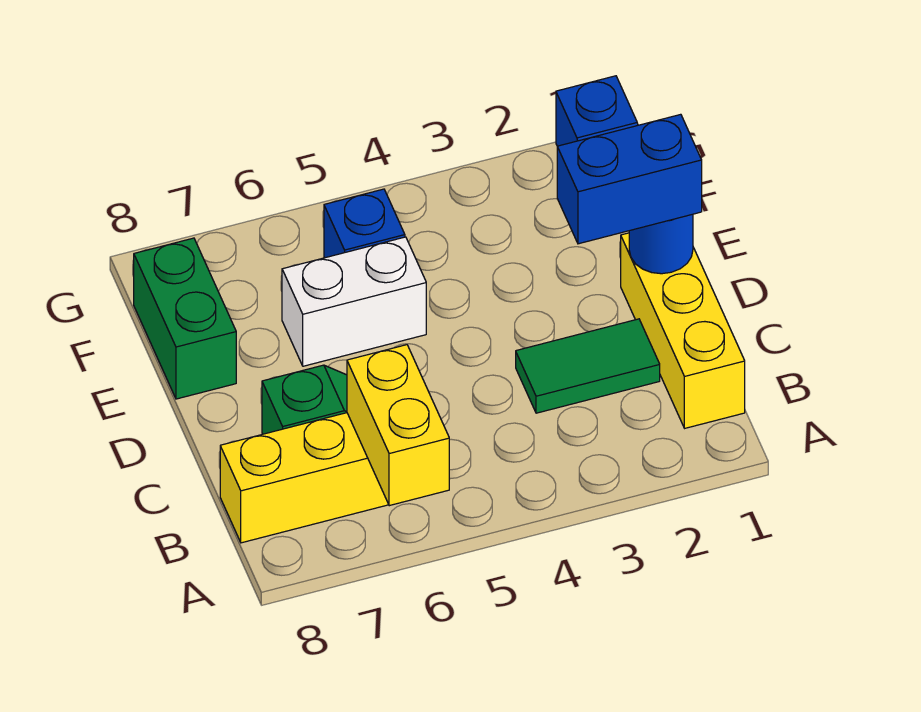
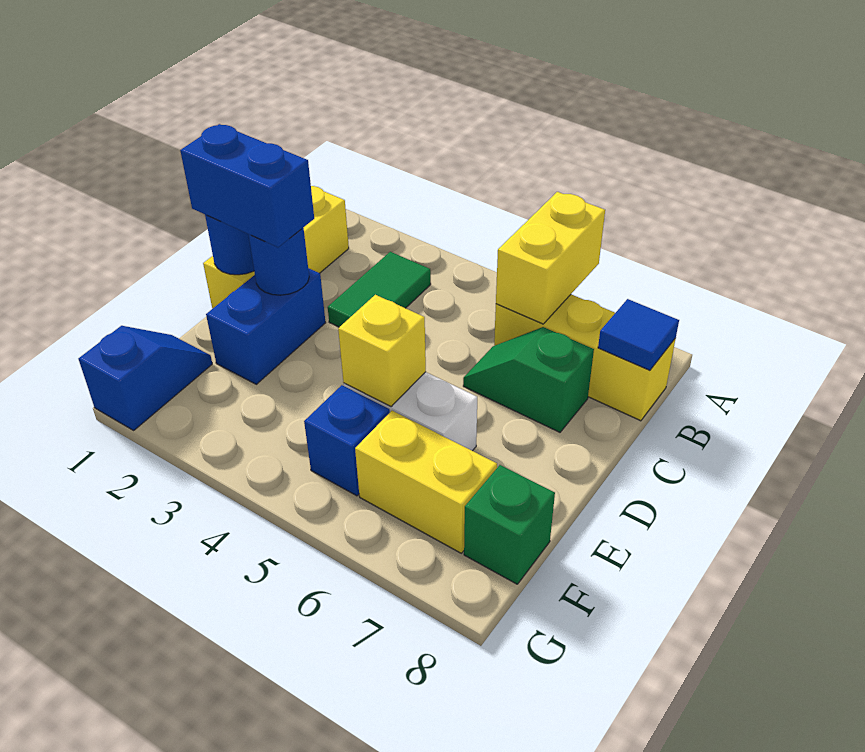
none -> blue tile B8 level 2
green tile C2:C3 level 1 -> green tile B3:C3 level 1
none -> blue brick D2:E2 level 1
none -> blue round brick D2 level 2
none -> yellow brick E5 level 2
green brick E8:F8 level 1 -> green brick F8 level 1
none -> yellow brick F6:F7 level 1

